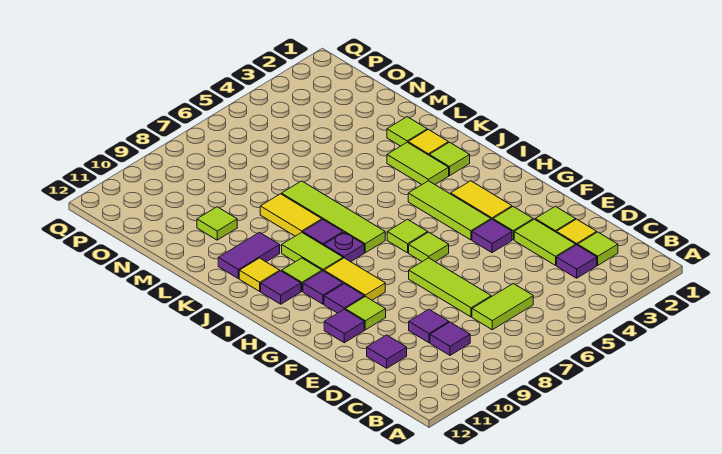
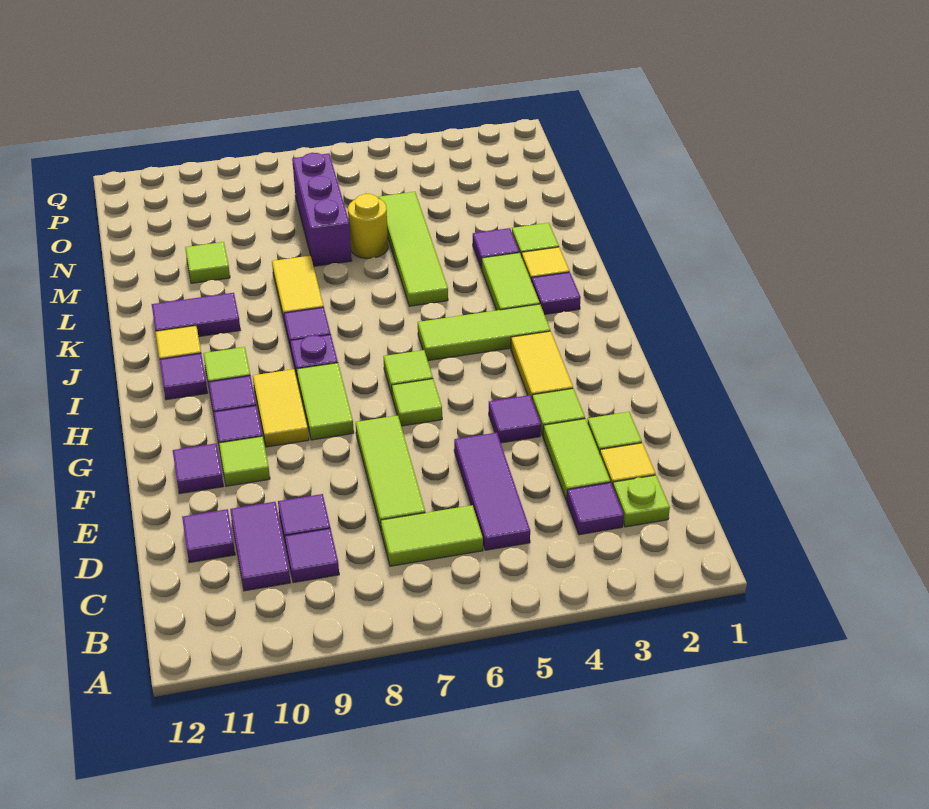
lime tile C2 level 1 -> lime plate C2 level 1
none -> purple tile C5:E5 level 1
none -> purple tile C10:D10 level 1
lime tile G4:I4 level 1 -> lime tile I3:I5 level 1
lime tile I7:L7 level 1 -> lime tile K5:N5 level 1
lime tile I9:J9 level 1 -> lime tile G8:H8 level 1
lime tile J2 level 1 -> purple tile J2 level 1
none -> purple tile L3 level 1
none -> yellow round brick M6 level 1
none -> purple brick M7:O7 level 1

